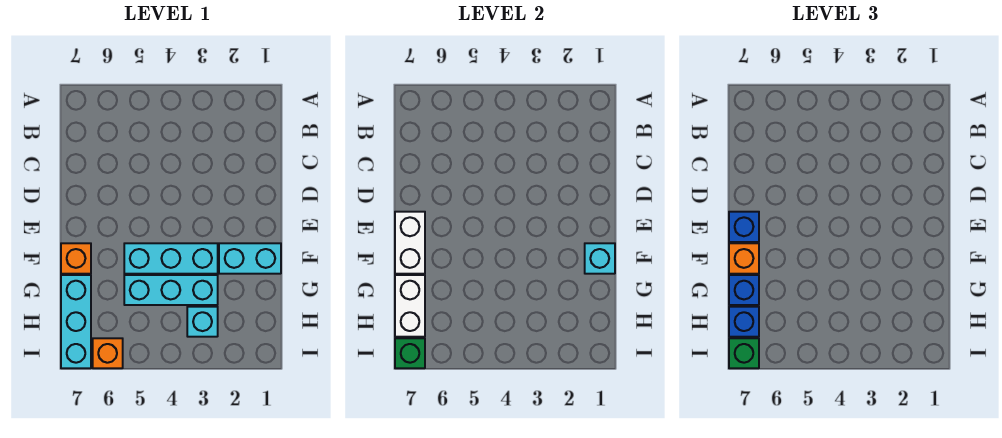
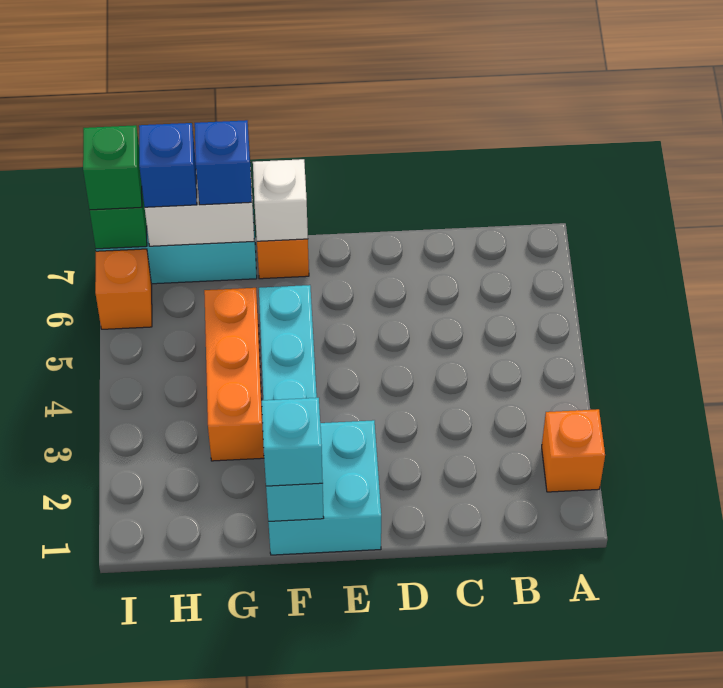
white brick E7:F7 level 2 -> white brick F7 level 2
blue brick E7 level 3 -> none
cyan brick F1:F2 level 1 -> cyan brick E1:F2 level 1
orange brick F7 level 3 -> orange brick A2 level 1
cyan brick G3:G5 level 1 -> orange brick G3:G5 level 1
cyan brick H3 level 1 -> cyan brick F1 level 3

